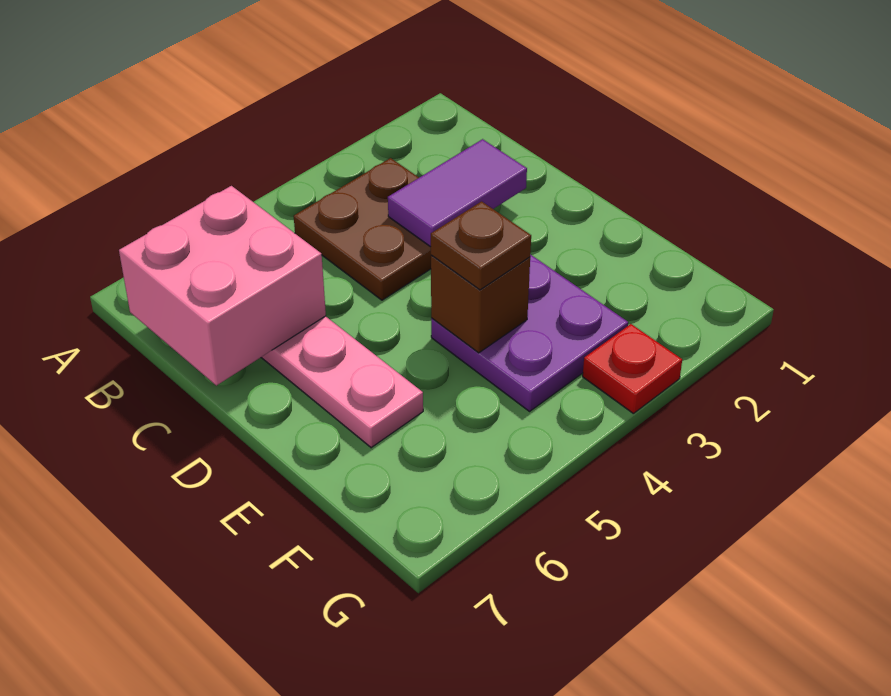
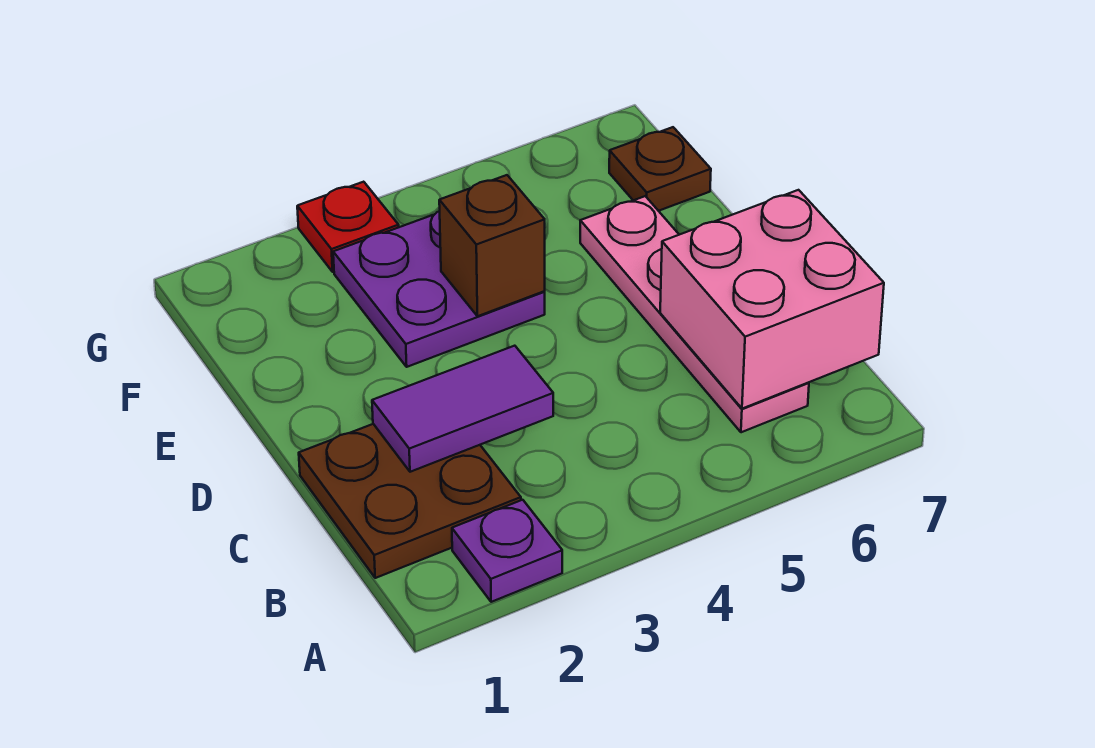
none -> purple plate A2 level 1
brown plate B3:C4 level 1 -> brown plate B1:C2 level 1
brown plate E4 level 3 -> brown plate F7 level 1

